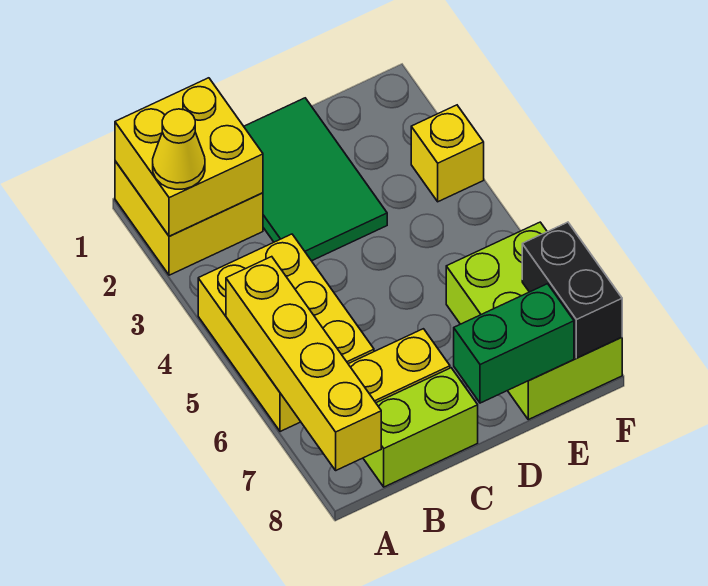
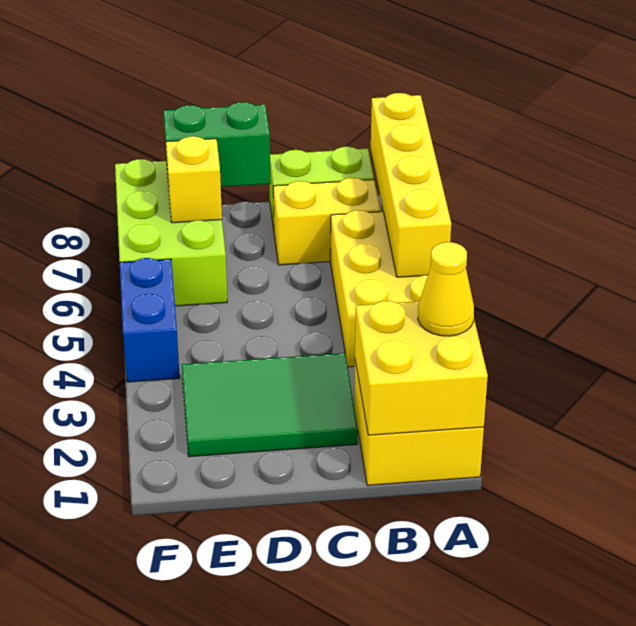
green tile C1:D3 level 1 -> green tile C2:E3 level 1
yellow brick F3 level 1 -> yellow brick E7 level 2
none -> blue brick F4:F5 level 1
black brick F7:F8 level 2 -> none

